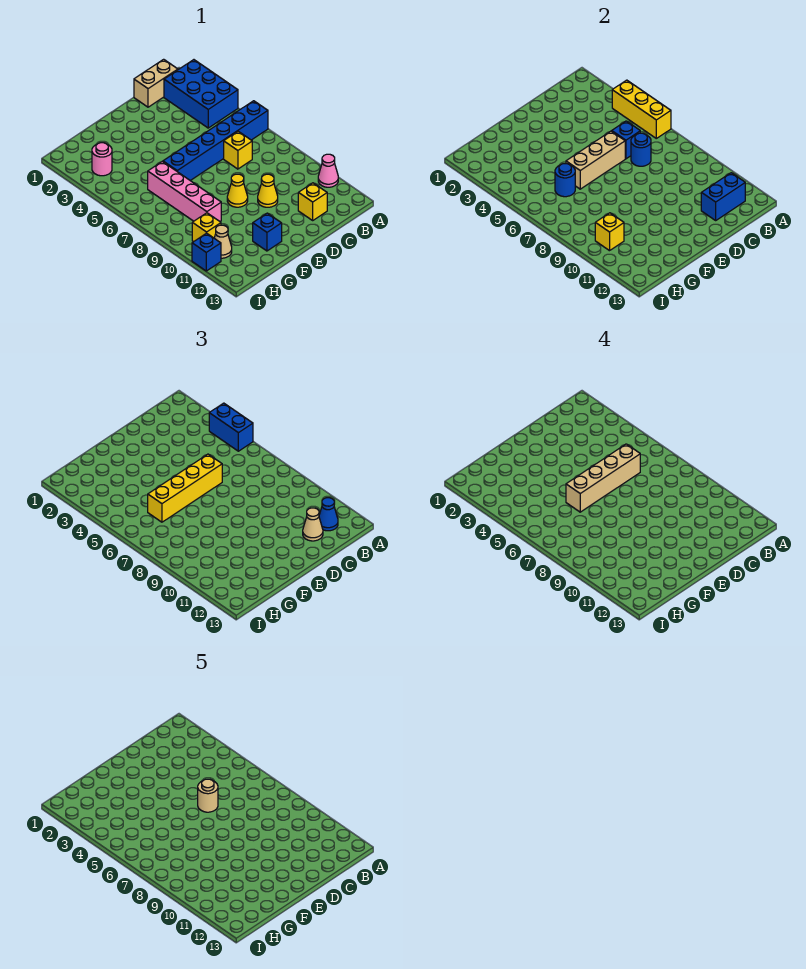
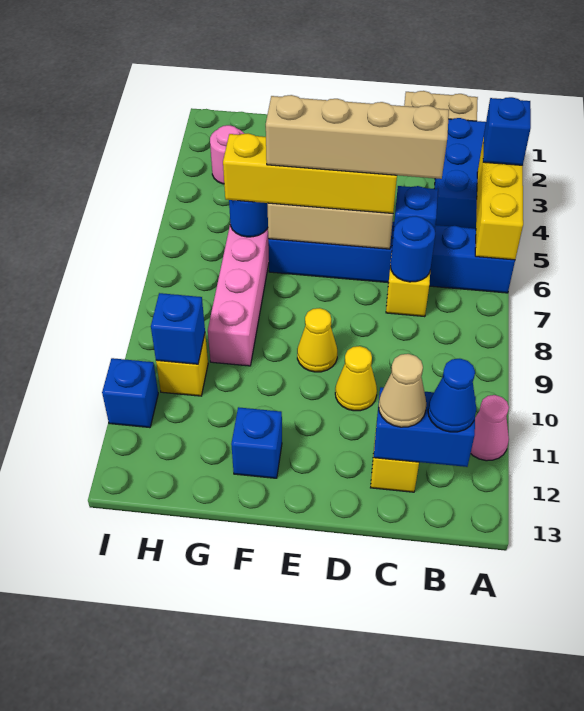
blue brick A4:A5 level 3 -> blue brick A4 level 3
tan round brick D6 level 5 -> none
yellow brick H10 level 2 -> blue brick H10 level 2
tan cone H11 level 1 -> none

